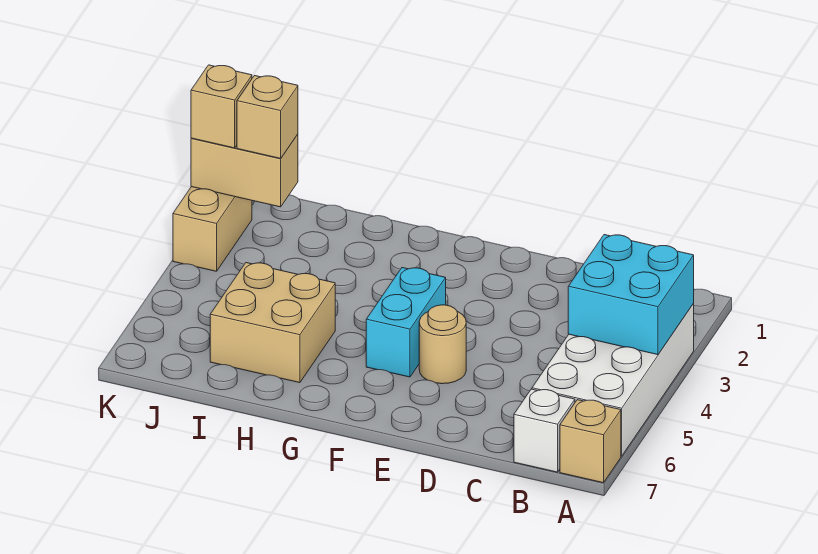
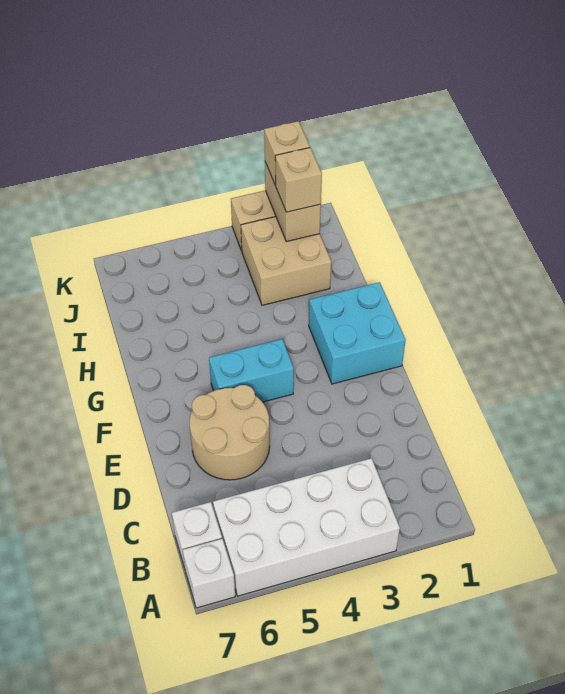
cyan brick A3:B4 level 2 -> cyan brick F1:G2 level 1
tan brick A7 level 1 -> white brick A7 level 1
tan round brick E5 level 1 -> tan round brick D5:E6 level 1
tan brick H5:I6 level 1 -> tan brick I2:J3 level 1

